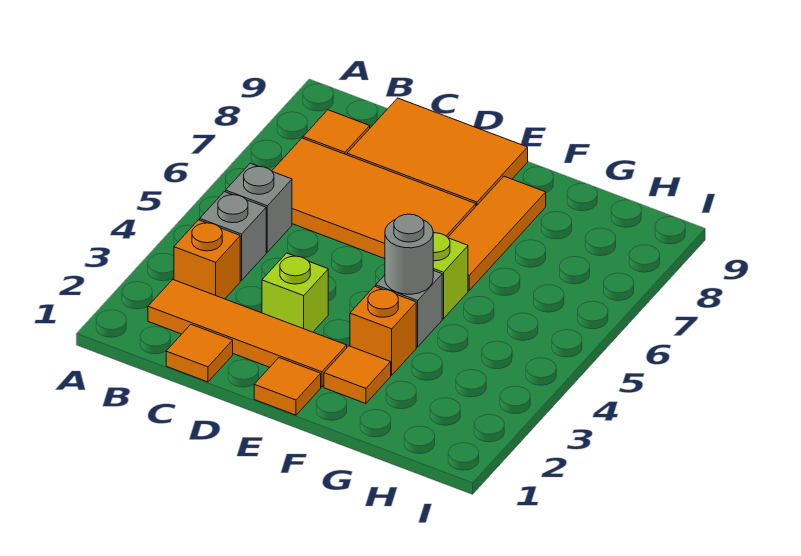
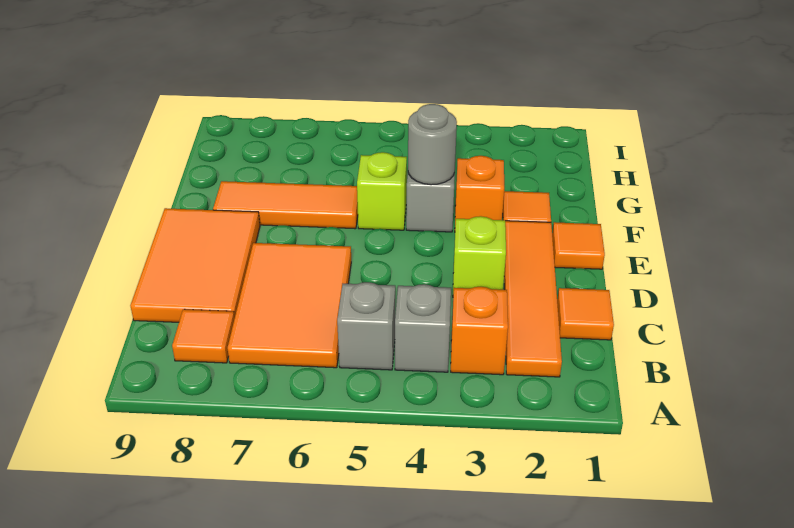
orange tile B6:E7 level 1 -> orange tile B6:D7 level 1

